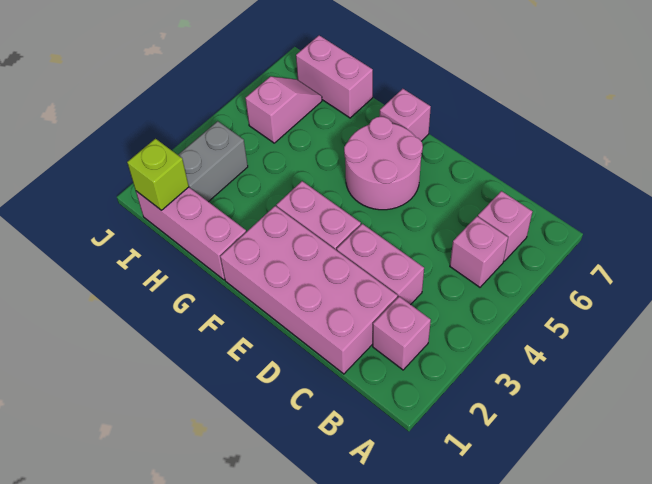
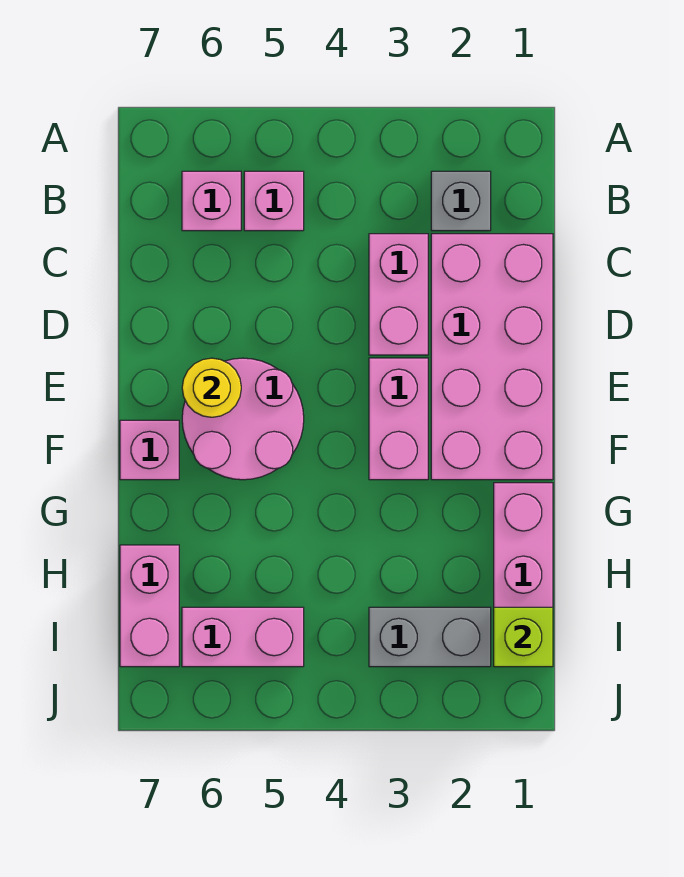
pink brick B2 level 1 -> grey brick B2 level 1
none -> yellow round brick E6 level 2
pink slope I5:I6 level 1 top 5 -> pink brick I5:I6 level 1

